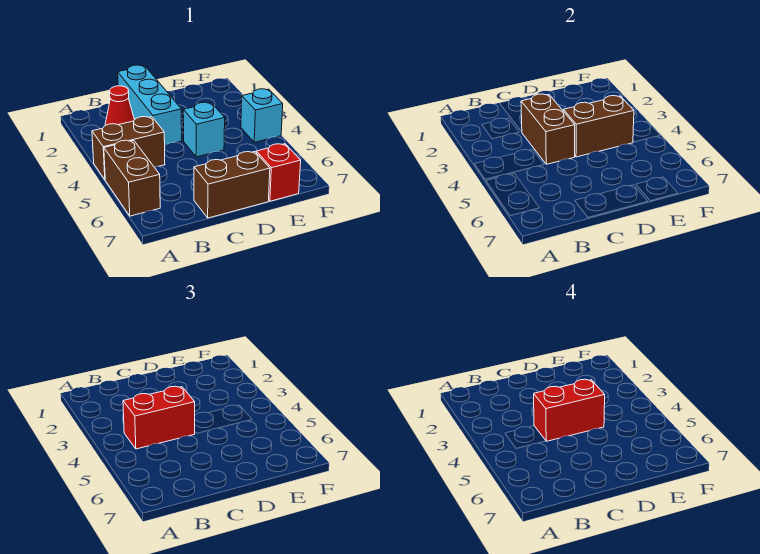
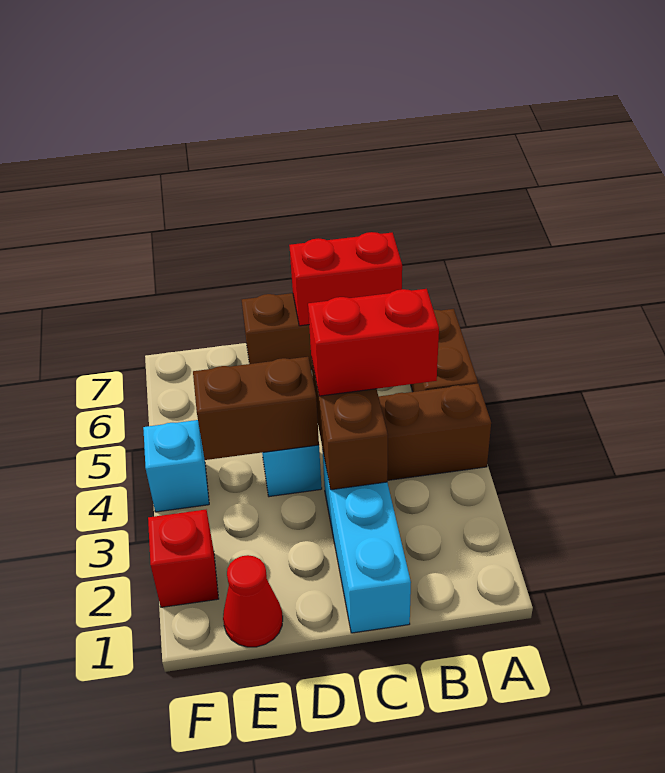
red cone B2 level 1 -> red cone E1 level 1
red brick C4:D4 level 4 -> red brick B7:C7 level 2
red brick E7 level 1 -> red brick F2 level 1

